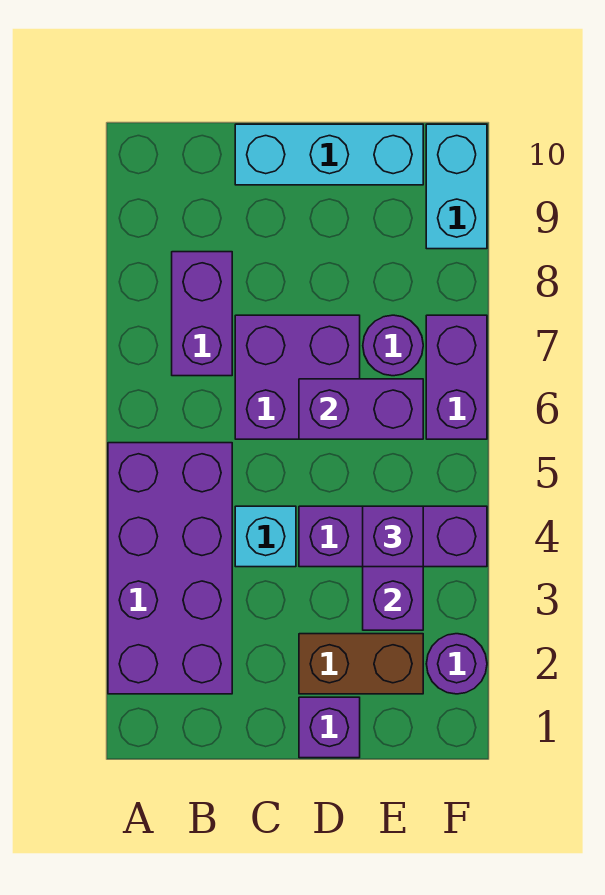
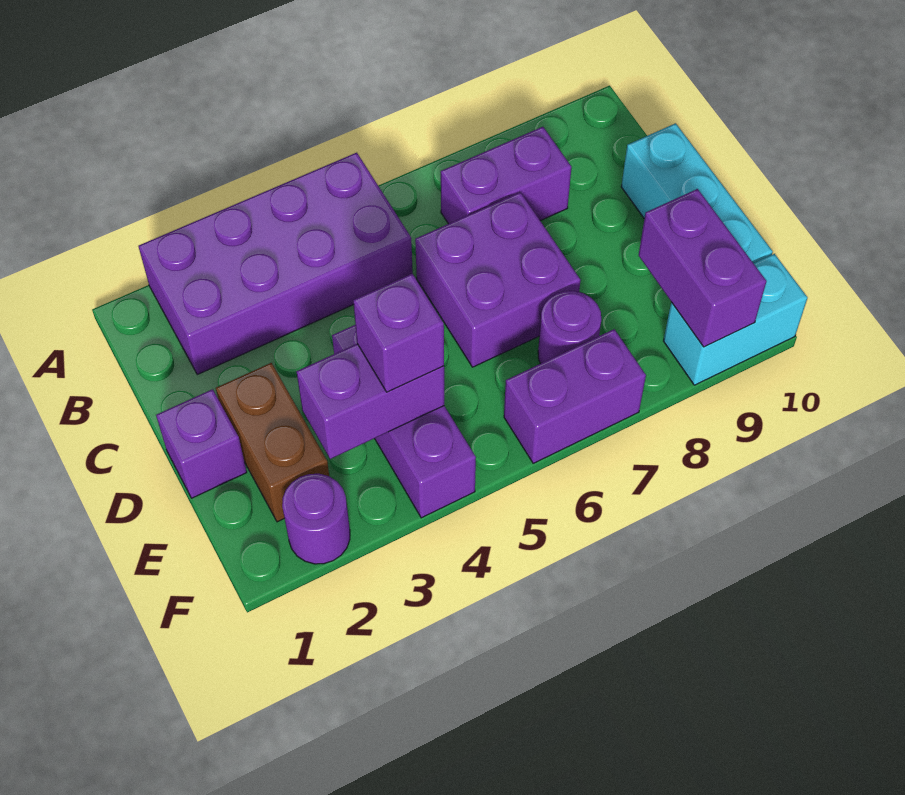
cyan brick C4 level 1 -> none
purple brick D6:E6 level 2 -> purple brick E9:F9 level 2

